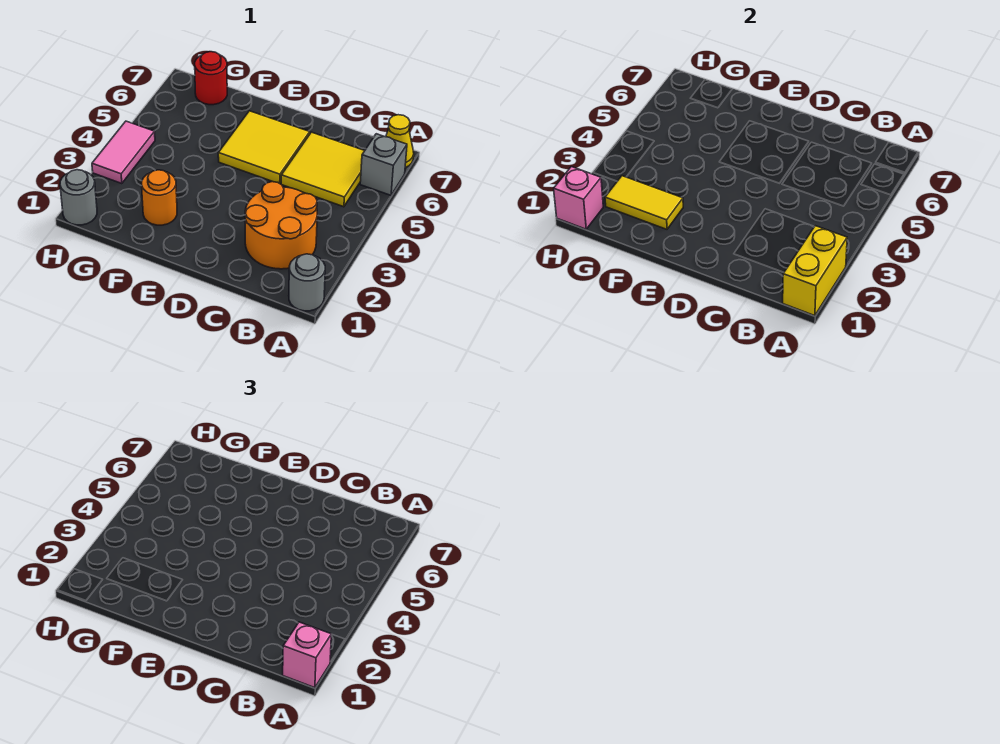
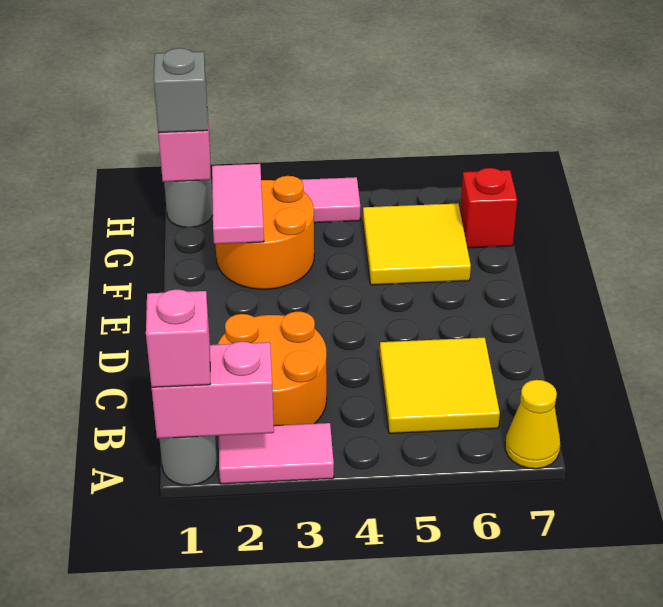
yellow brick A1:A2 level 2 -> pink brick A1:A2 level 2
none -> pink tile A2:A3 level 1
grey brick A6 level 1 -> grey brick H1 level 3
yellow tile D5:E6 level 1 -> yellow tile F5:G6 level 1
orange round brick F2 level 1 -> orange round brick F2:G3 level 1
yellow tile F2:G2 level 2 -> pink tile F2:G2 level 2
red round brick G7 level 1 -> red brick G7 level 1

